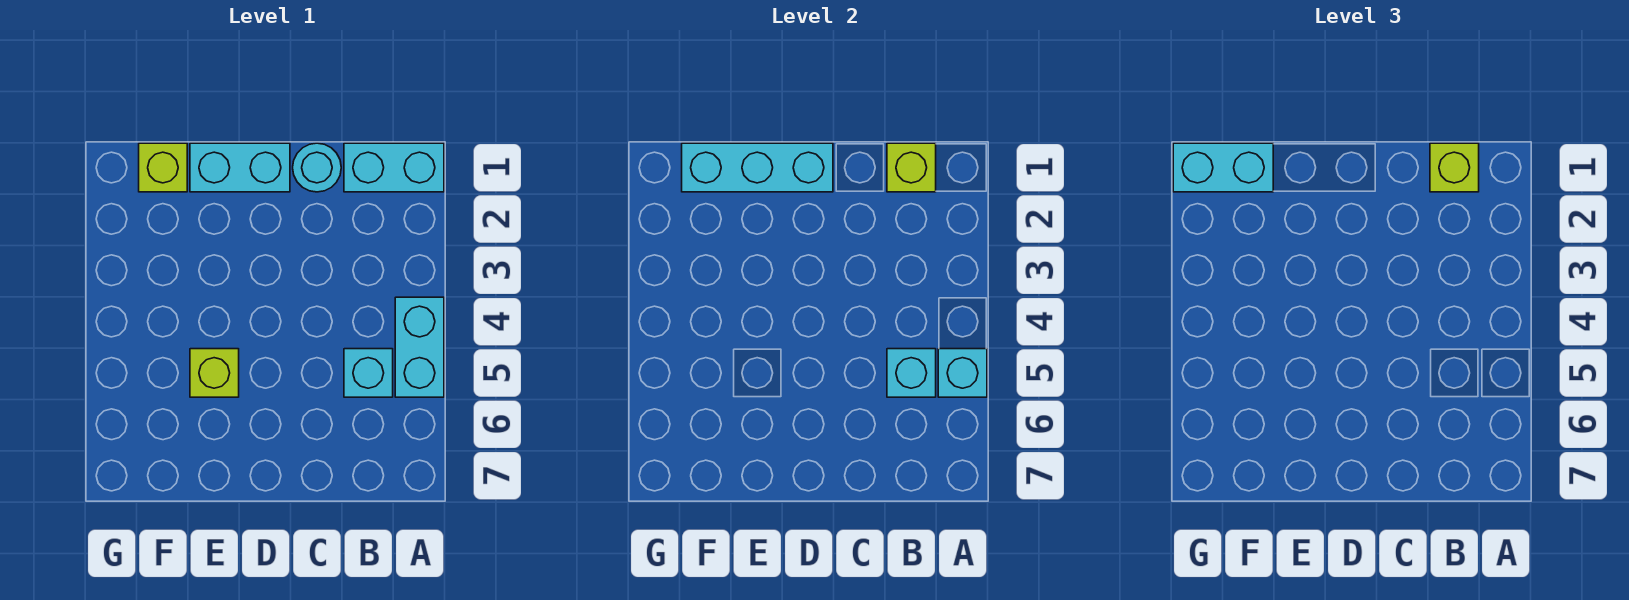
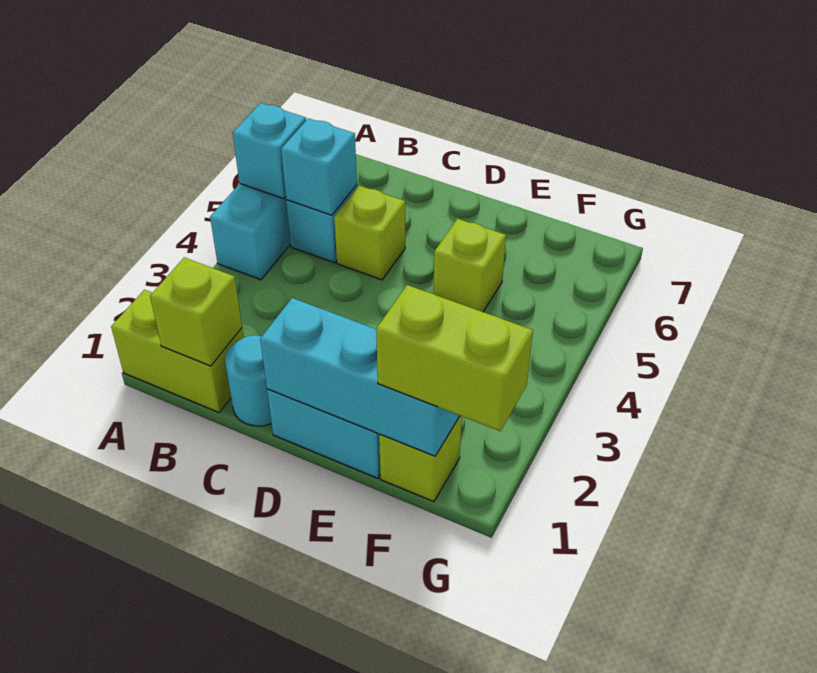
cyan brick A1:B1 level 1 -> lime brick A1:B1 level 1
lime brick B1 level 3 -> lime brick C5 level 1
cyan brick F1:G1 level 3 -> lime brick F1:G1 level 3

